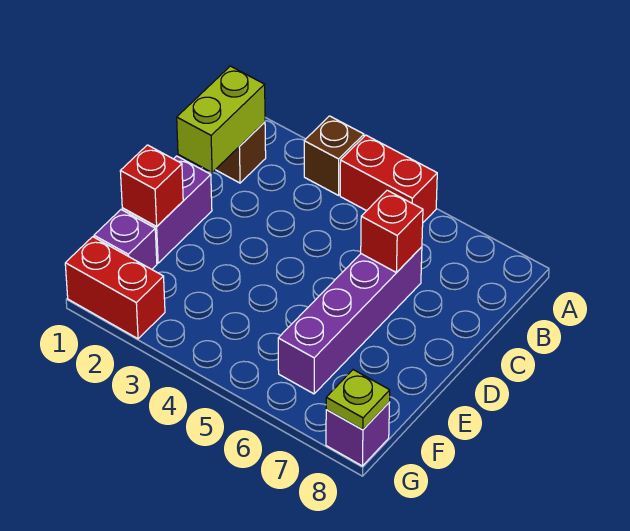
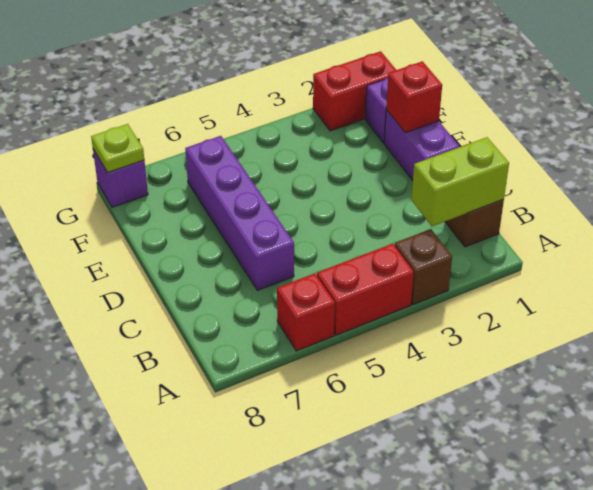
lime brick B1:C1 level 2 -> lime brick B1:B2 level 2
red brick C6 level 2 -> red brick A6 level 1

